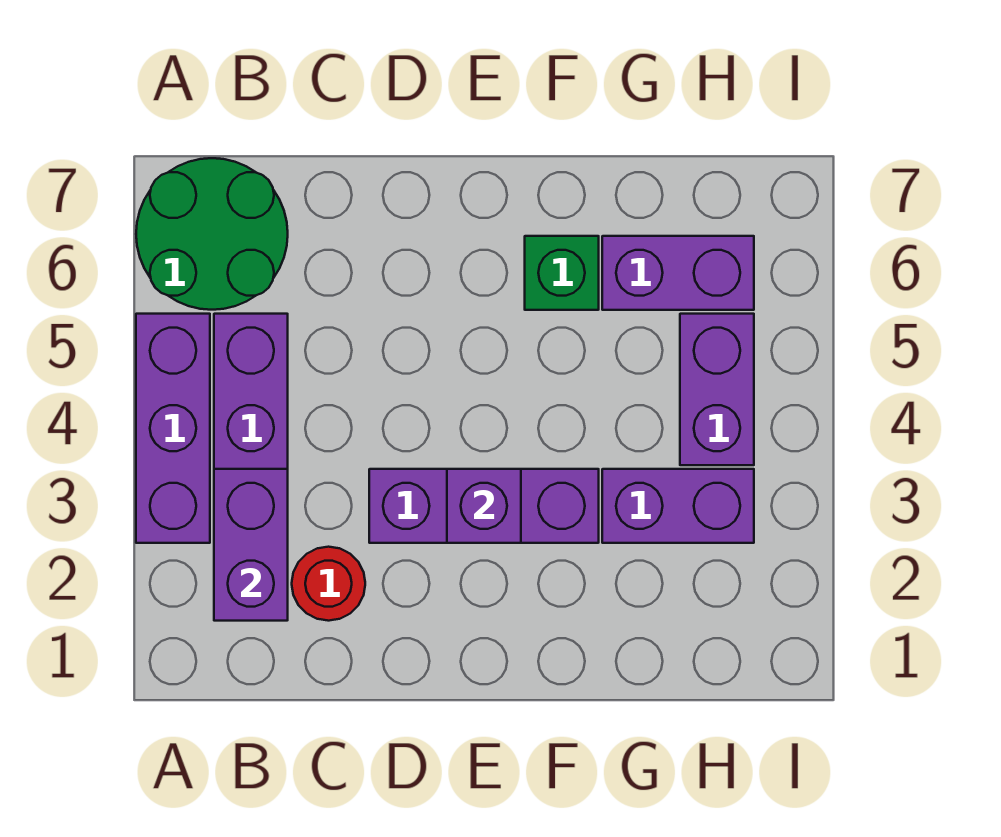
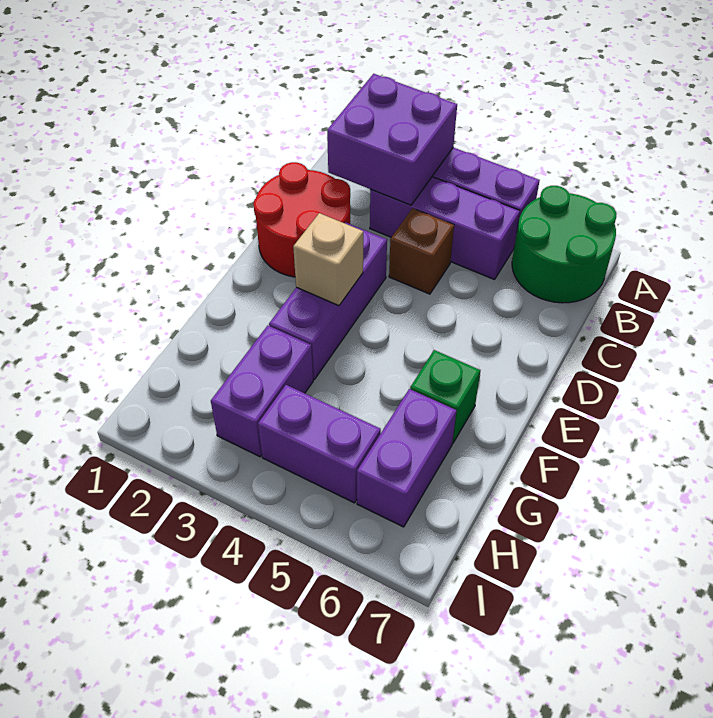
purple brick B2:B3 level 2 -> purple brick A2:B3 level 2
red round brick C2 level 1 -> red round brick C1:D2 level 1
none -> brown brick C4 level 1
purple brick E3 level 2 -> tan brick E3 level 2

